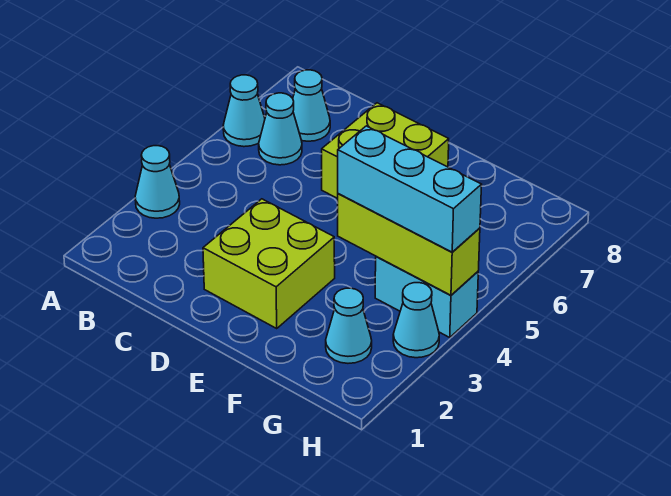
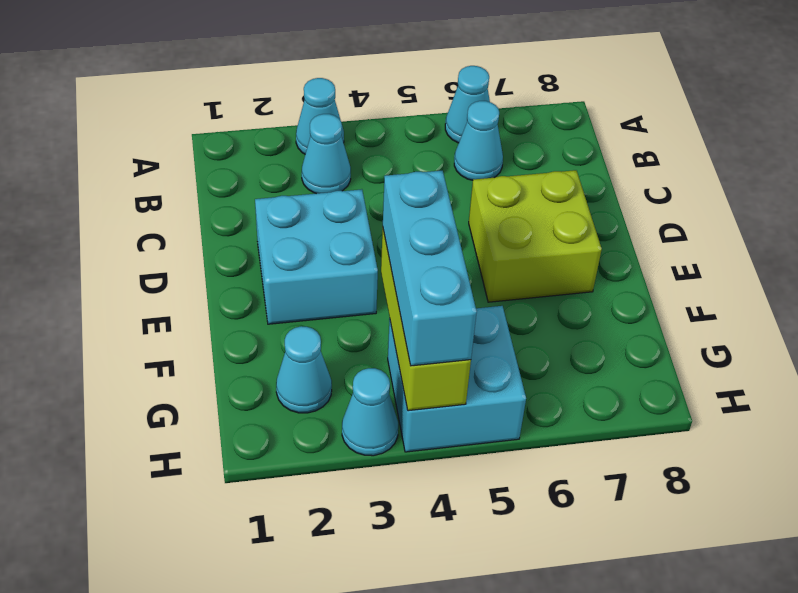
cyan cone B7 level 1 -> cyan cone B3 level 1
lime brick D2:E3 level 1 -> cyan brick D2:E3 level 1
cyan brick G4:H4 level 1 -> cyan brick G4:H5 level 1

